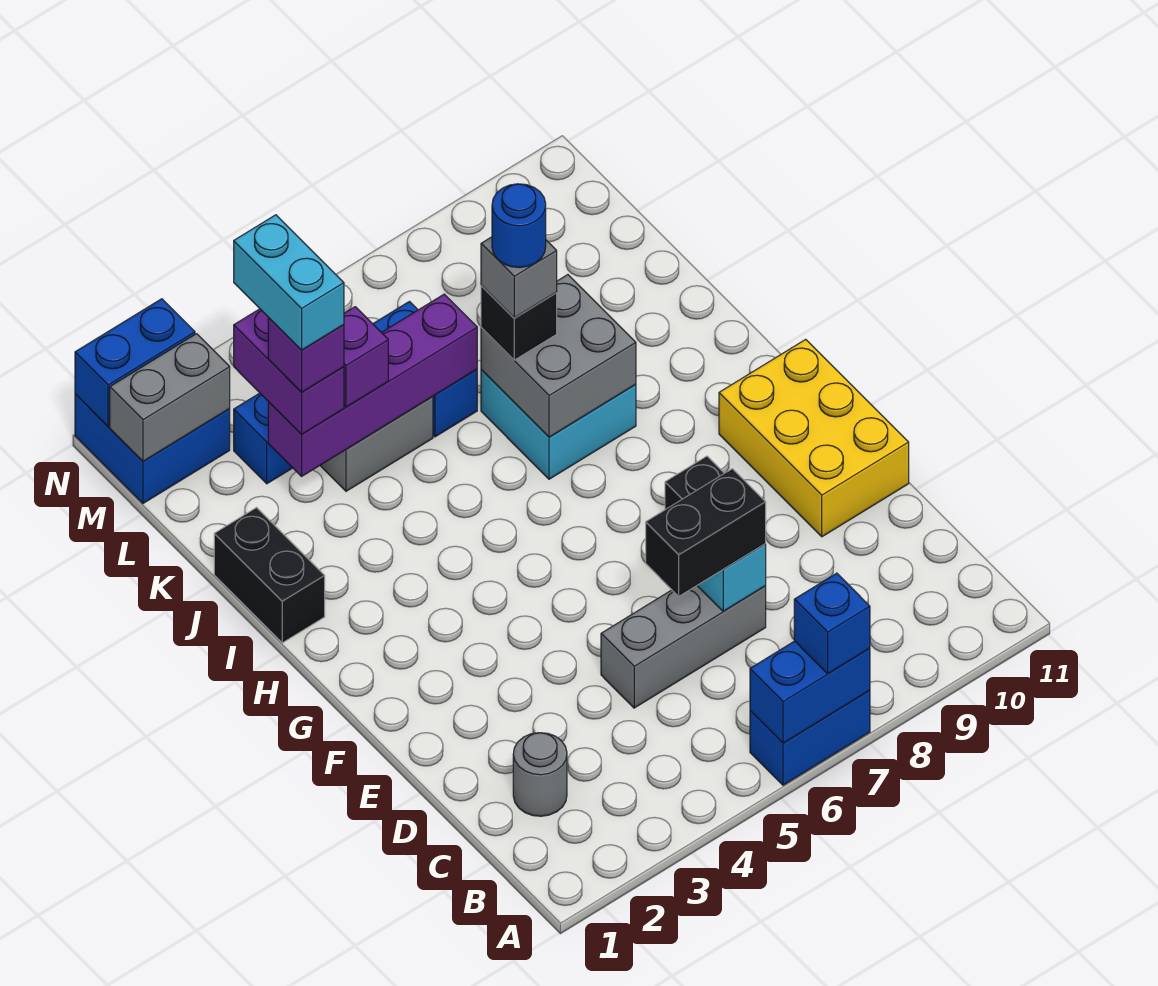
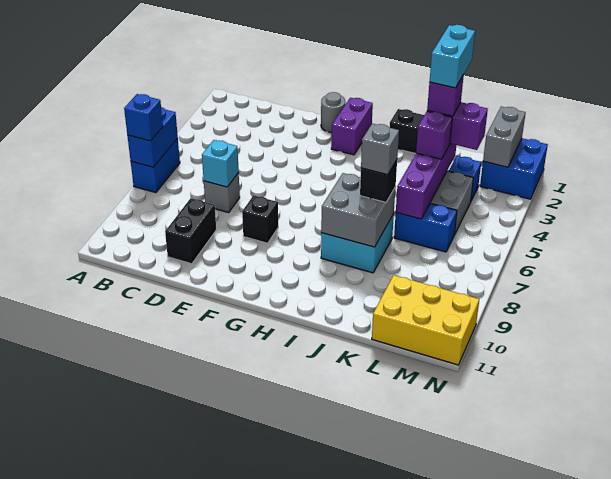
grey round brick C2 level 1 -> grey round brick F1 level 1
grey brick D5:D7 level 1 -> grey brick D7 level 1
black brick D6:D7 level 3 -> black brick D9:D10 level 1
yellow brick E10:G11 level 1 -> yellow brick L10:N11 level 1
none -> purple brick G1:G2 level 1
blue round brick J7 level 5 -> none
cyan brick K3:L3 level 5 -> cyan brick K2:K3 level 5
blue brick N1:N2 level 2 -> none

